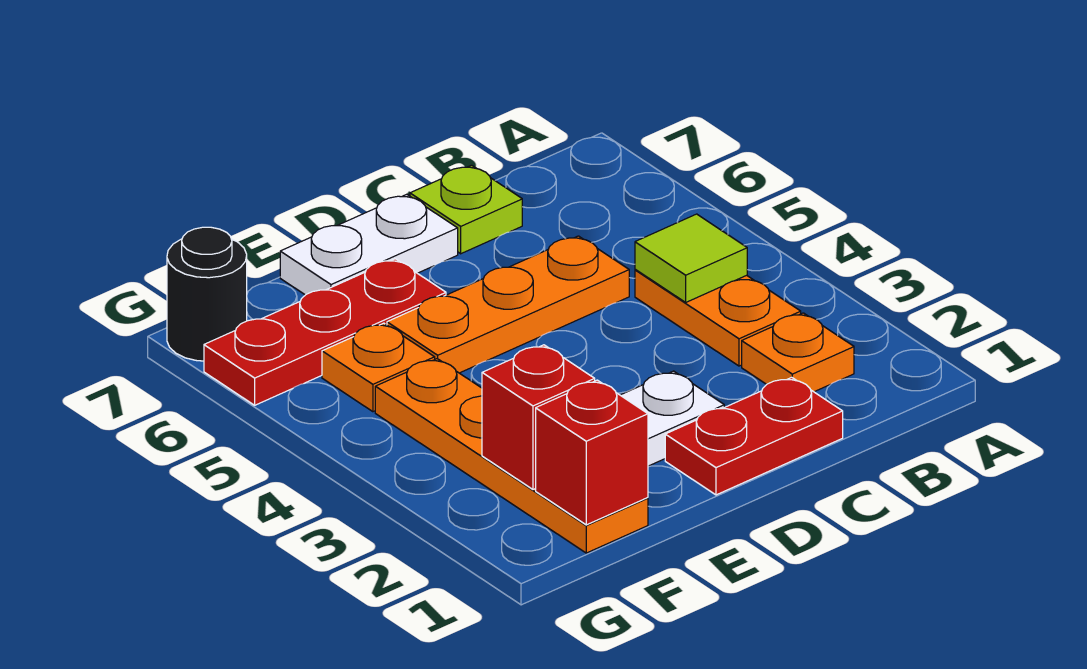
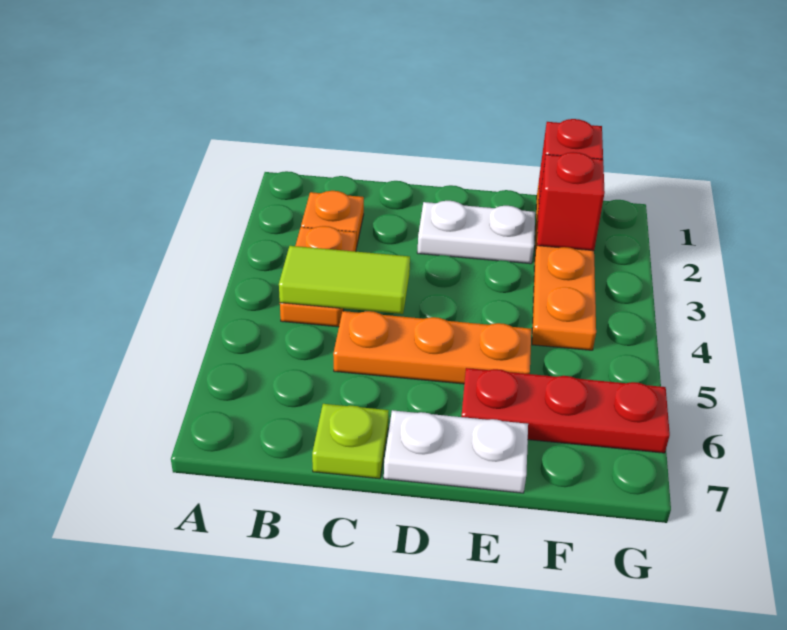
lime tile B4 level 2 -> lime tile B4:C4 level 2
red plate C1:D1 level 1 -> none
orange plate F5 level 1 -> none
black round brick G7 level 1 -> none

